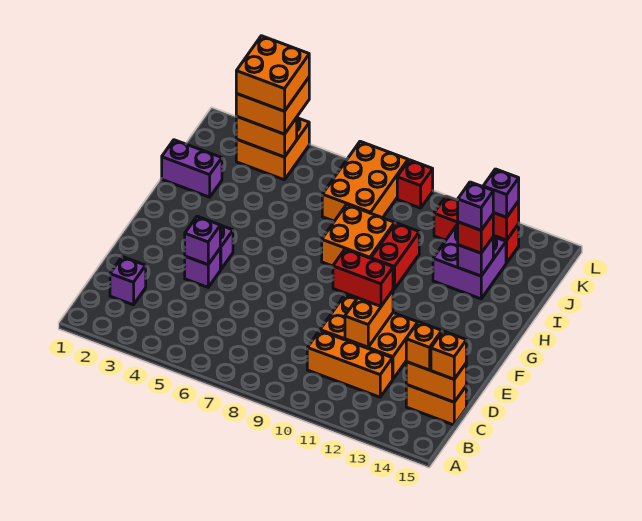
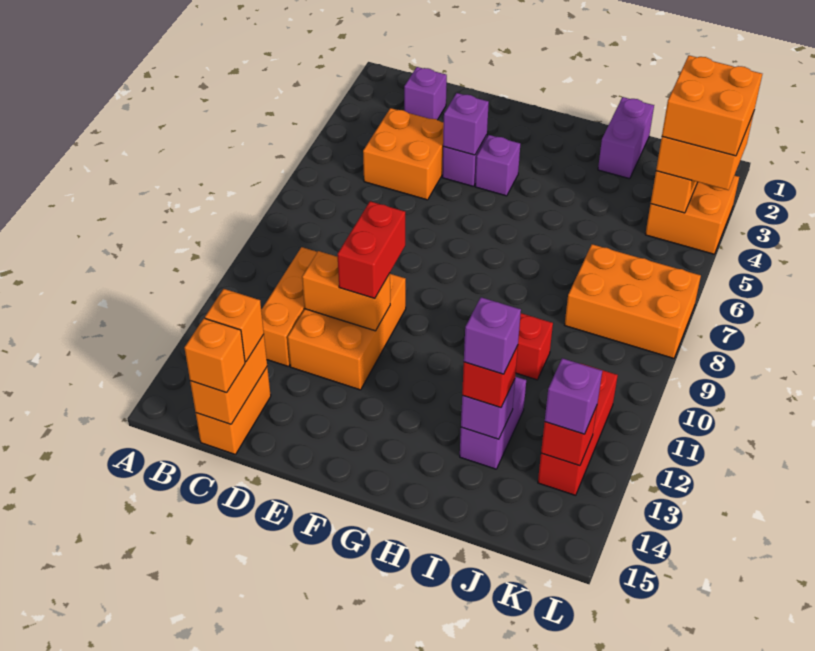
orange brick H8:I9 level 1 -> orange brick C4:D5 level 1
purple brick I12:J13 level 1 -> purple brick I12:I13 level 1
red brick L9 level 1 -> none

